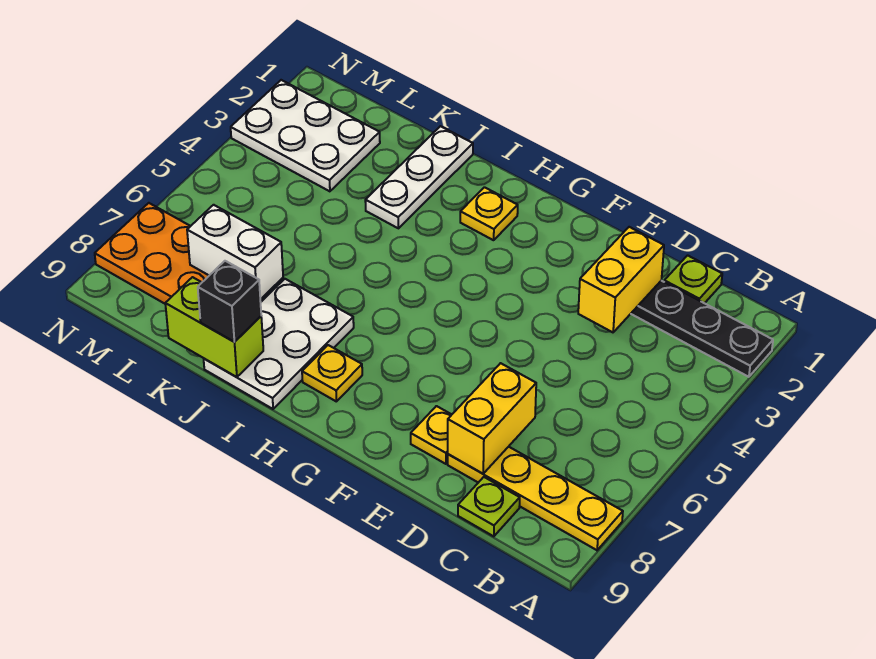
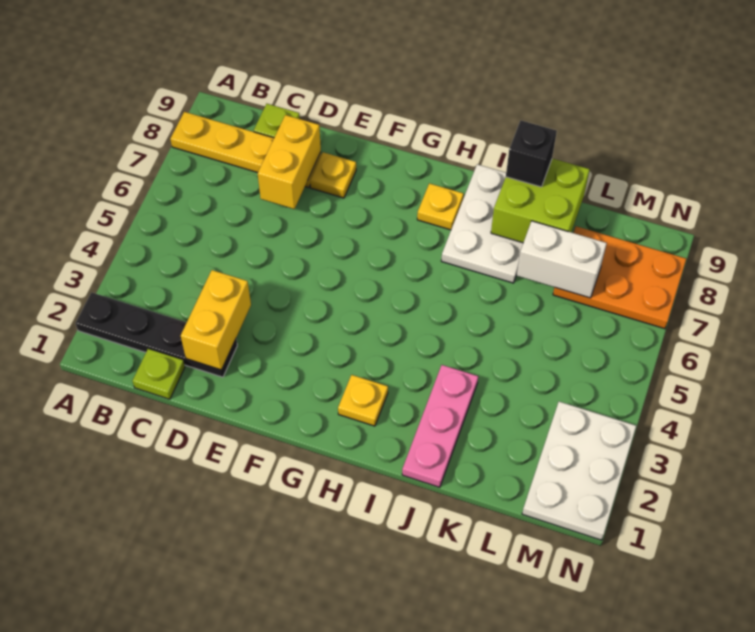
white plate J1:J3 level 1 -> pink plate J1:J3 level 1
lime brick J9:K9 level 2 -> lime brick J8:K9 level 2
white plate L2:N3 level 1 -> white plate M1:N3 level 1

